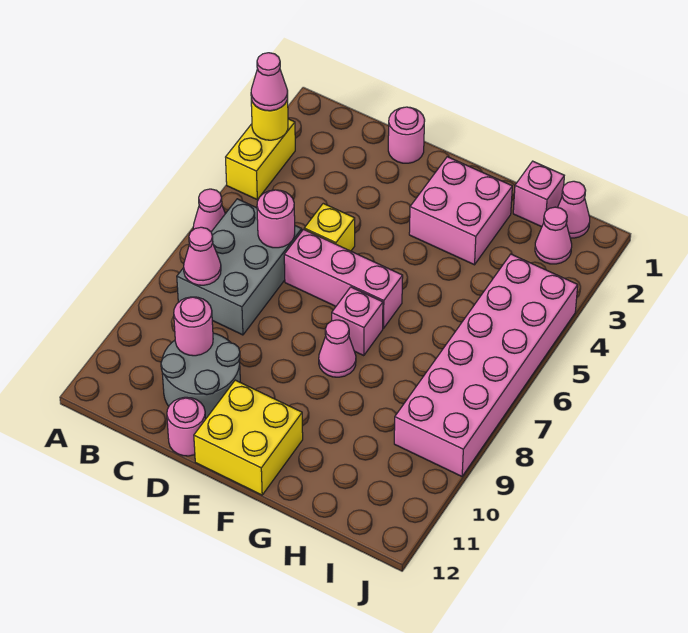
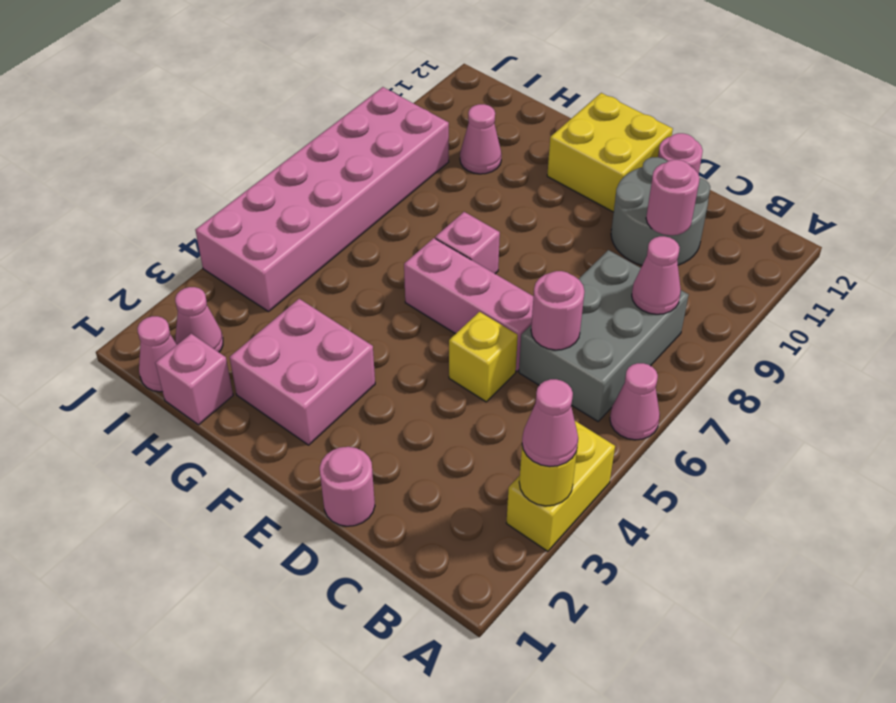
pink cone F8 level 1 -> pink cone H10 level 1

